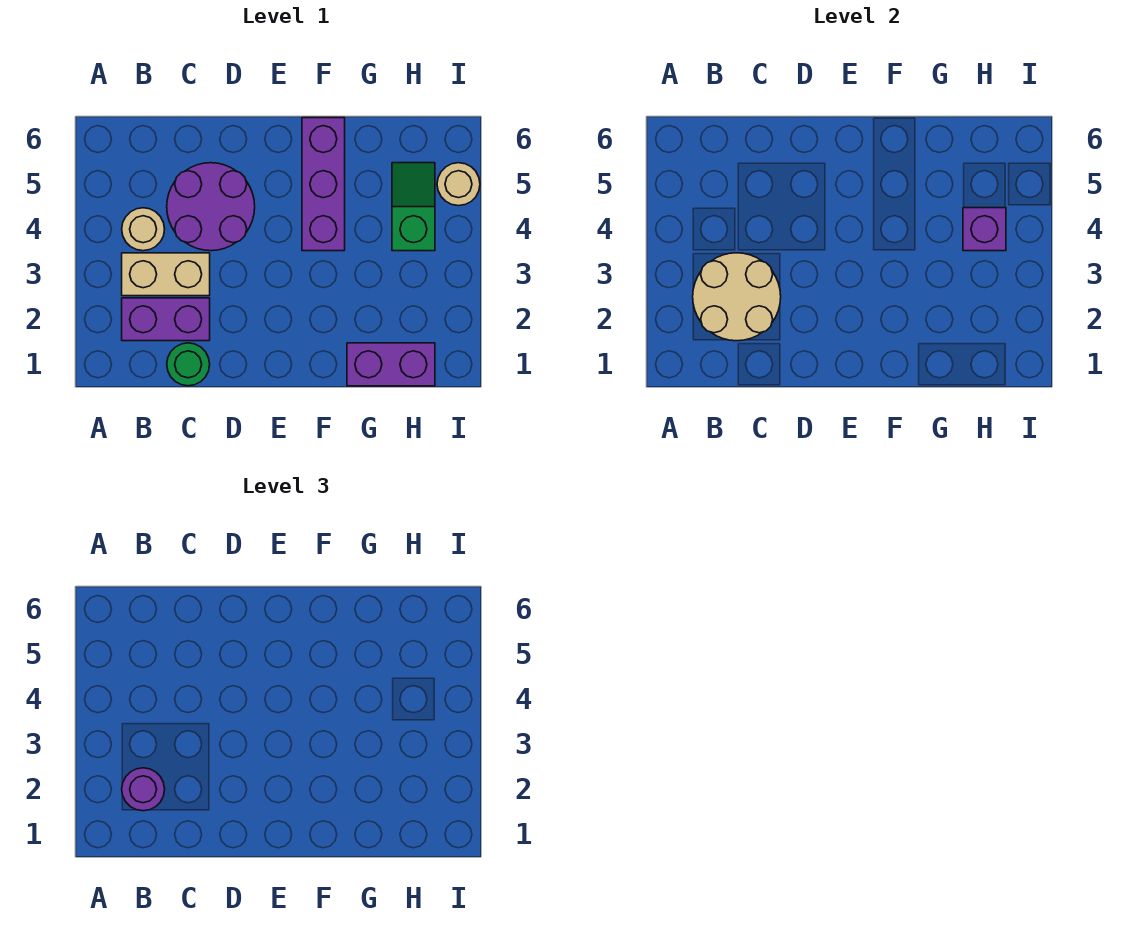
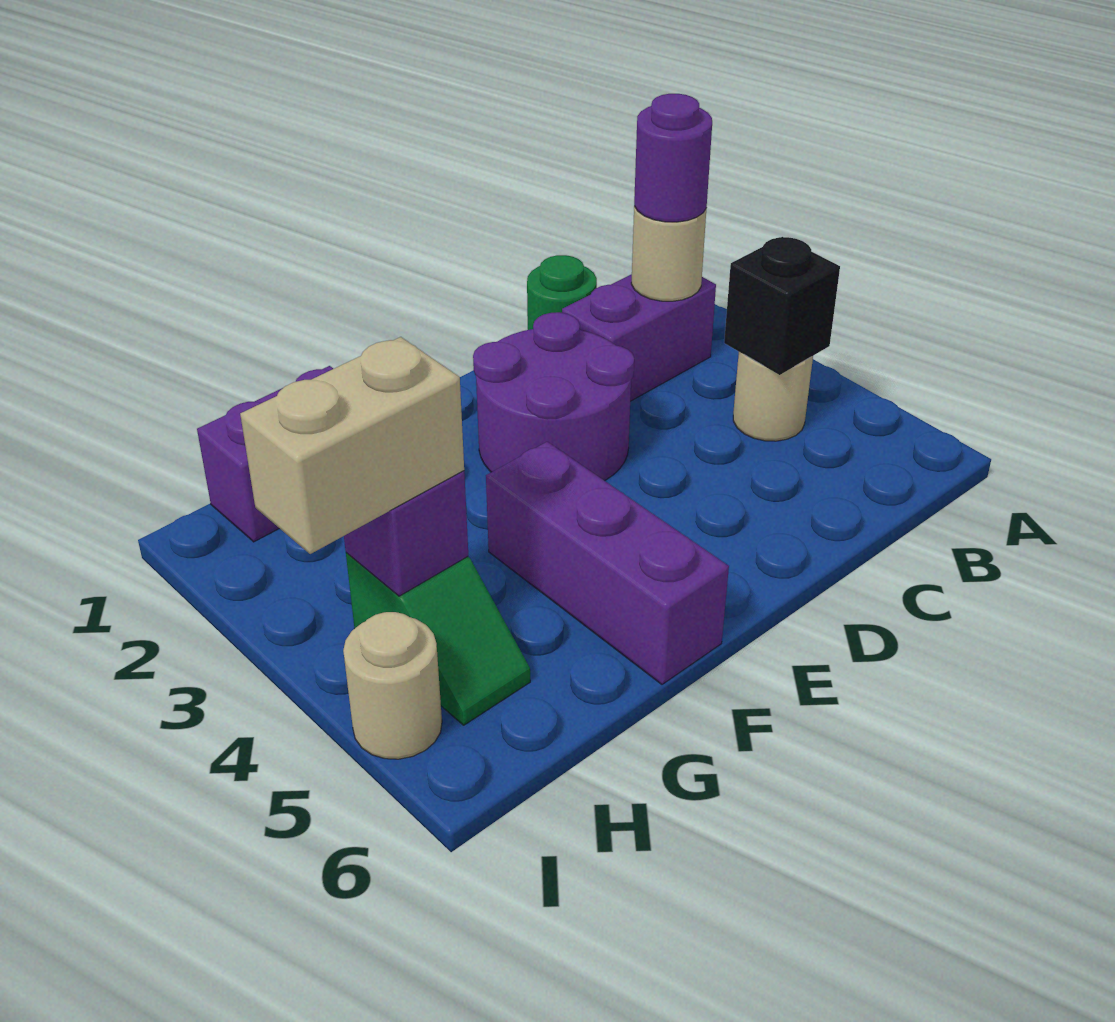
tan round brick B2:C3 level 2 -> tan round brick B2 level 2
tan brick B3:C3 level 1 -> tan brick H4:I4 level 3
none -> black brick B4 level 2
purple round brick C4:D5 level 1 -> purple round brick D2:E3 level 1

